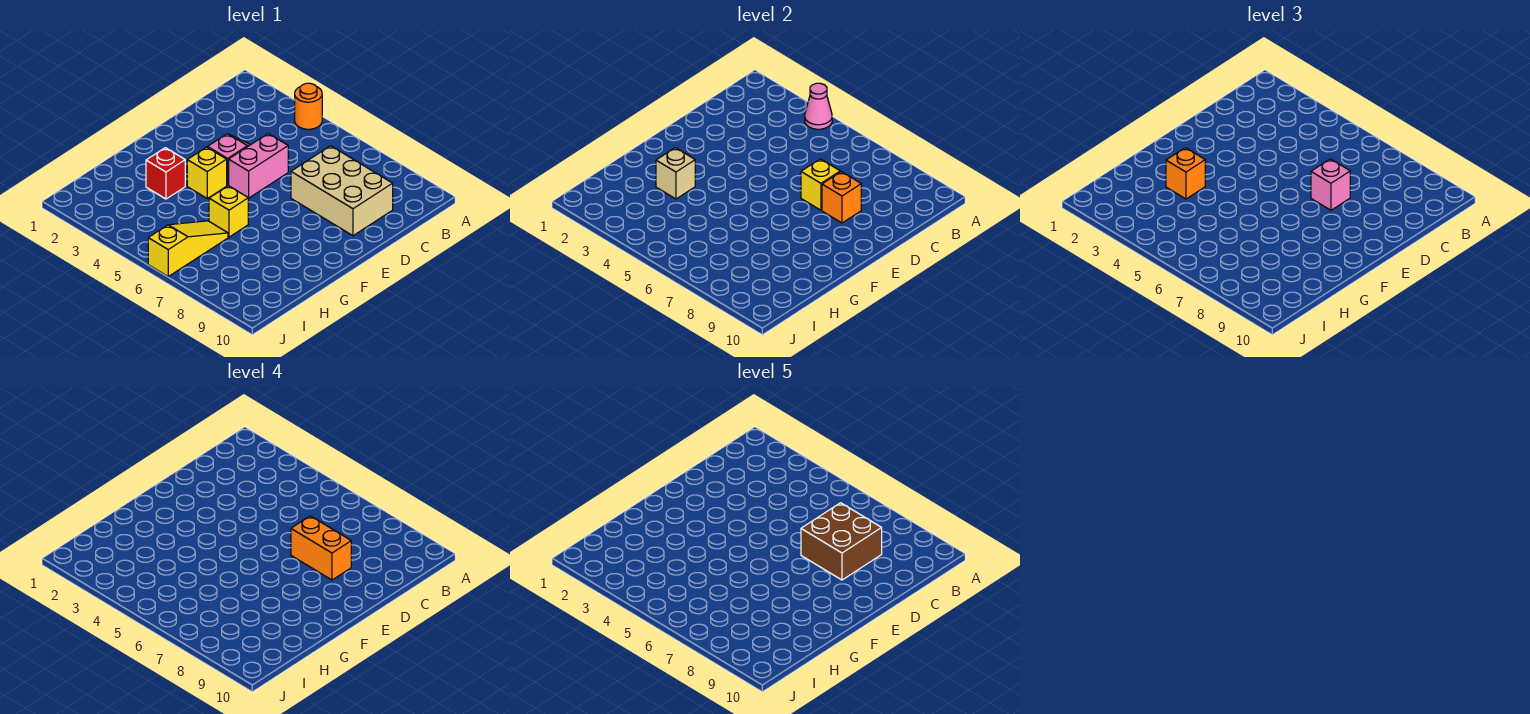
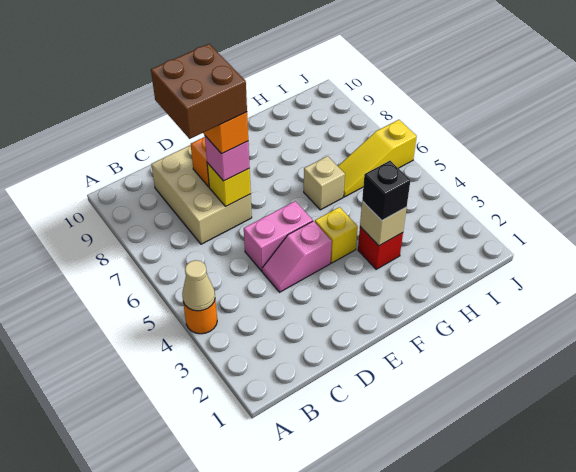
pink cone A4 level 2 -> tan cone A4 level 2
orange brick G3 level 3 -> black brick G3 level 3
yellow brick G6 level 1 -> tan brick G6 level 1

